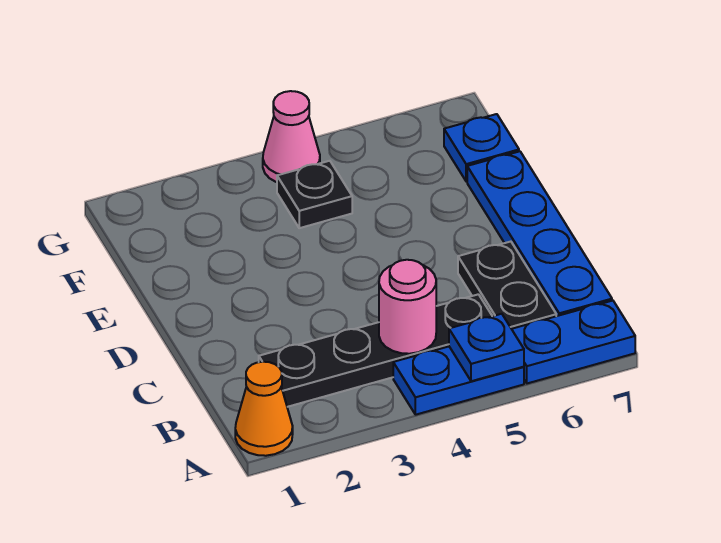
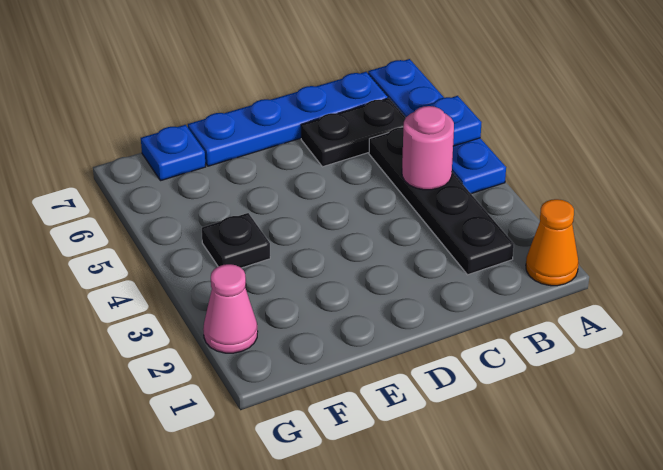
pink cone G4 level 1 -> pink cone G2 level 1

